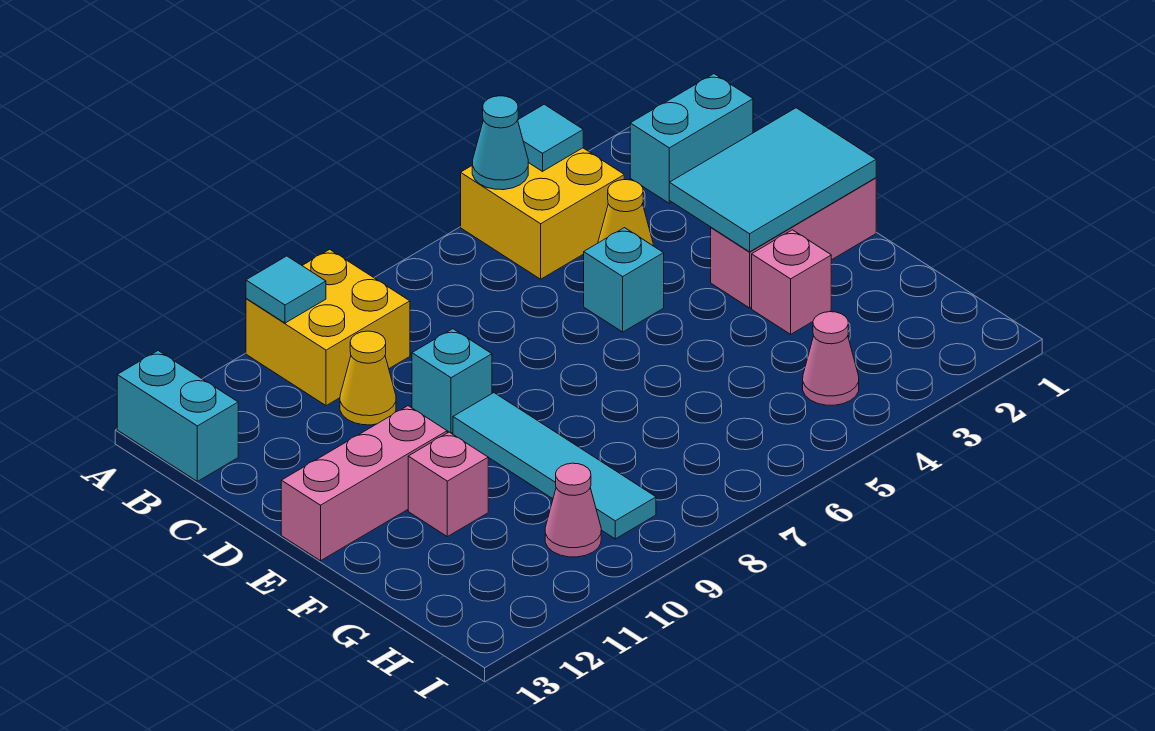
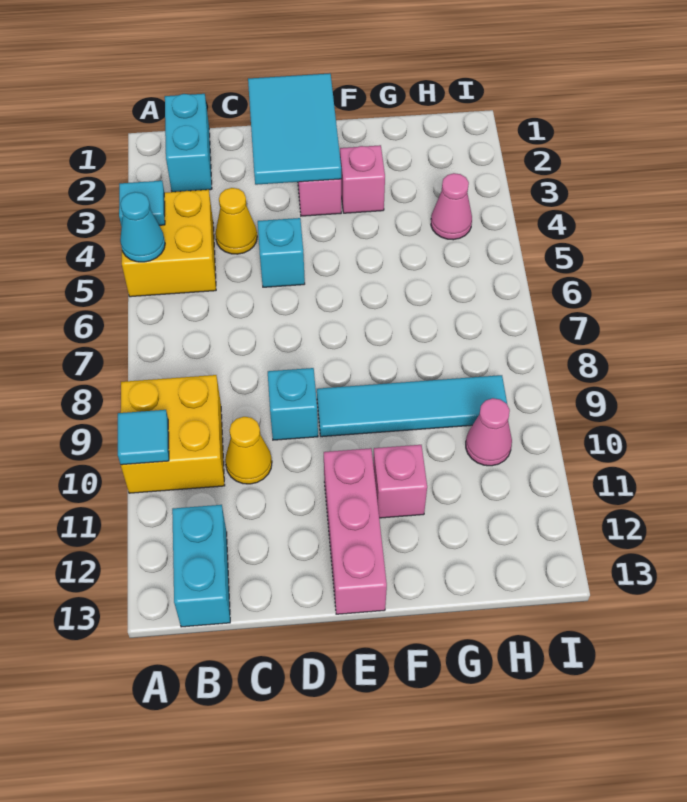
cyan brick A13:B13 level 1 -> cyan brick B12:B13 level 1

